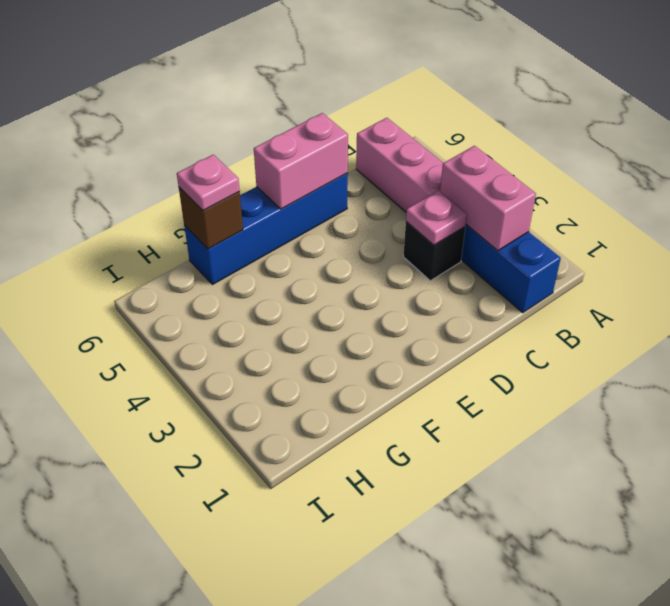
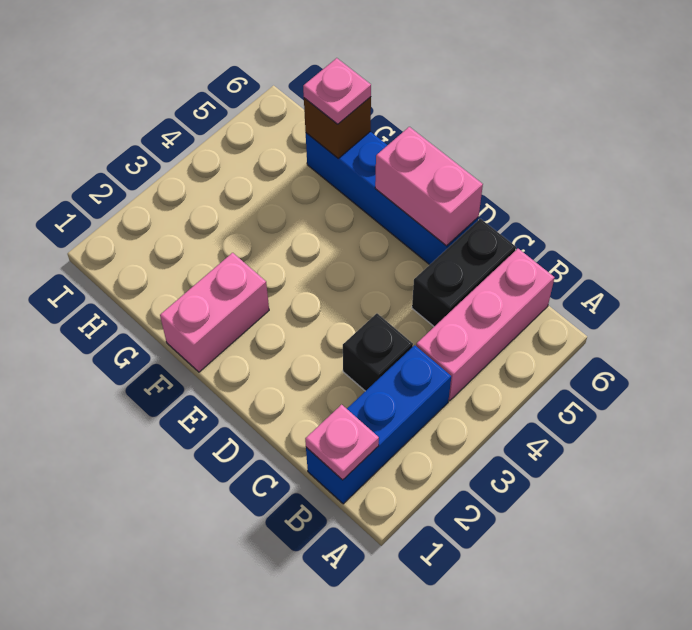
pink brick B2:B3 level 2 -> pink brick F1:F2 level 1
pink plate C3 level 2 -> pink plate B1 level 2
none -> black brick C5:C6 level 1

